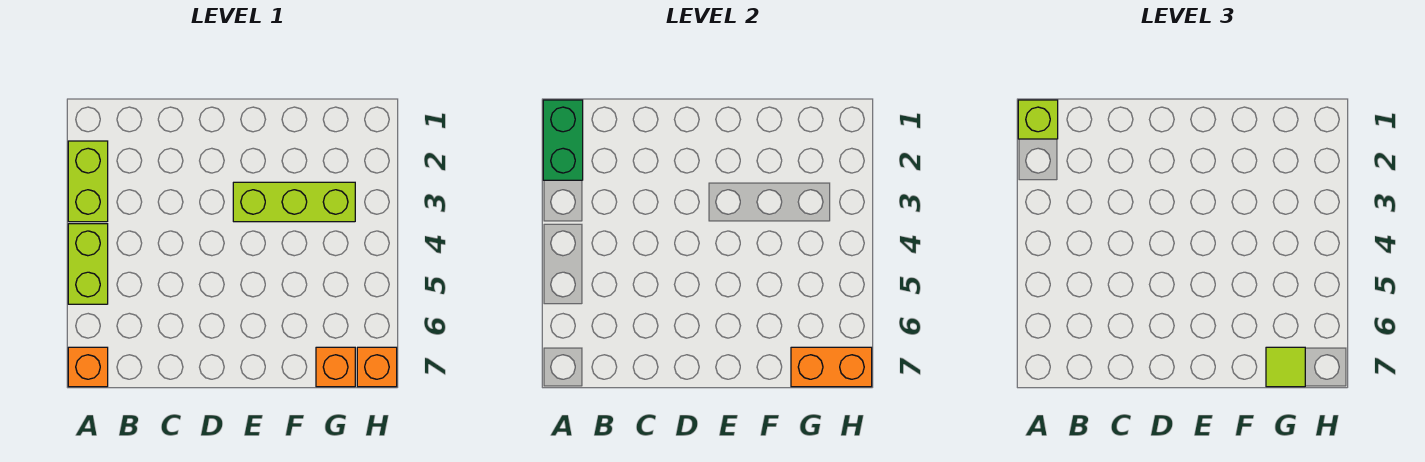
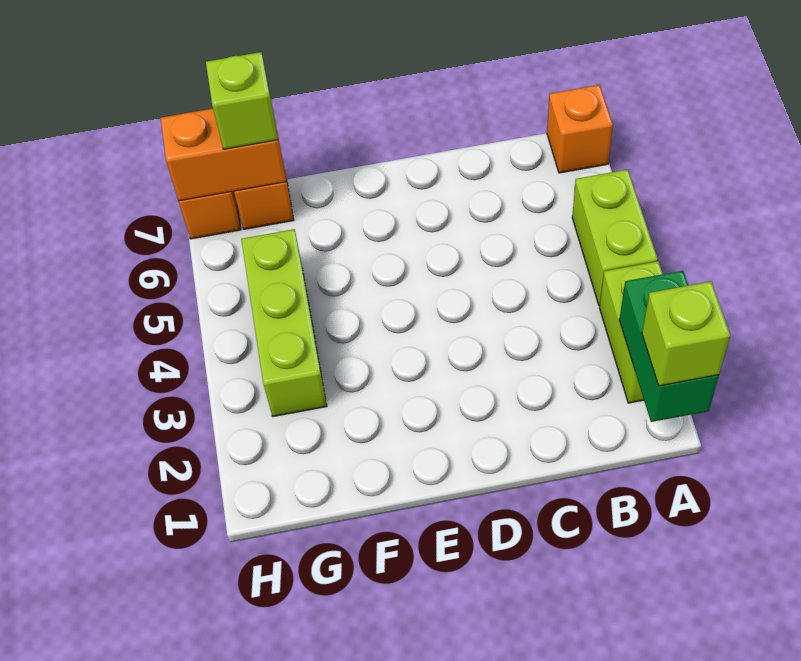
lime brick E3:G3 level 1 -> lime brick G3:G5 level 1
lime tile G7 level 3 -> lime brick G7 level 3

